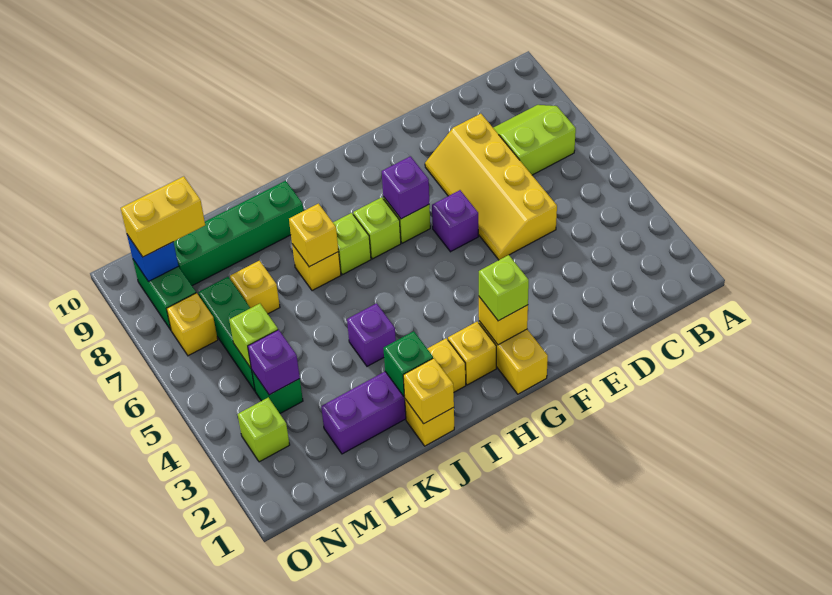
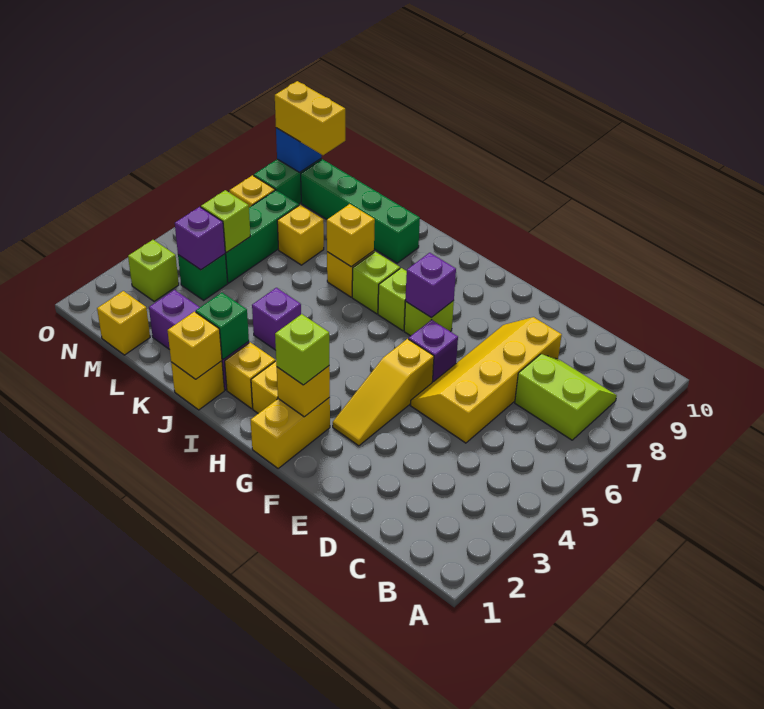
none -> yellow slope F3:F5 level 1 top 5
none -> yellow brick M1 level 1

